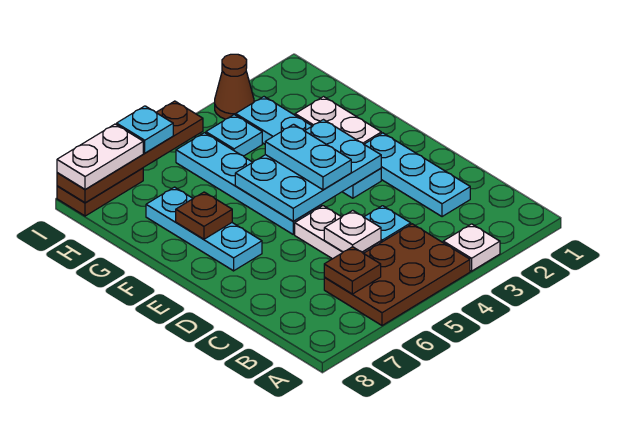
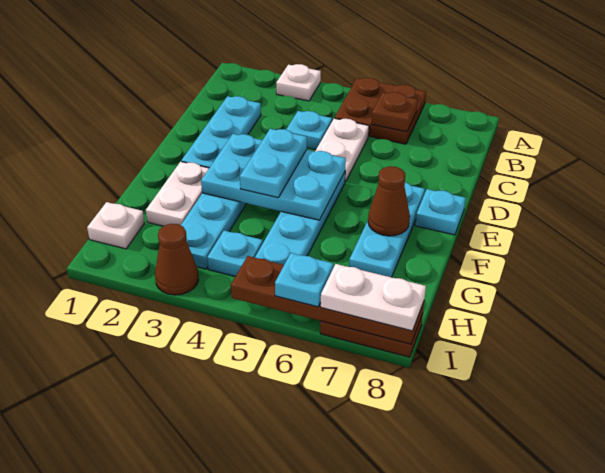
brown plate A4:B6 level 1 -> brown plate A5:B6 level 1
white plate C5 level 2 -> white plate H1 level 1
none -> cyan plate E8 level 1
brown plate F7 level 2 -> brown cone F7 level 2

